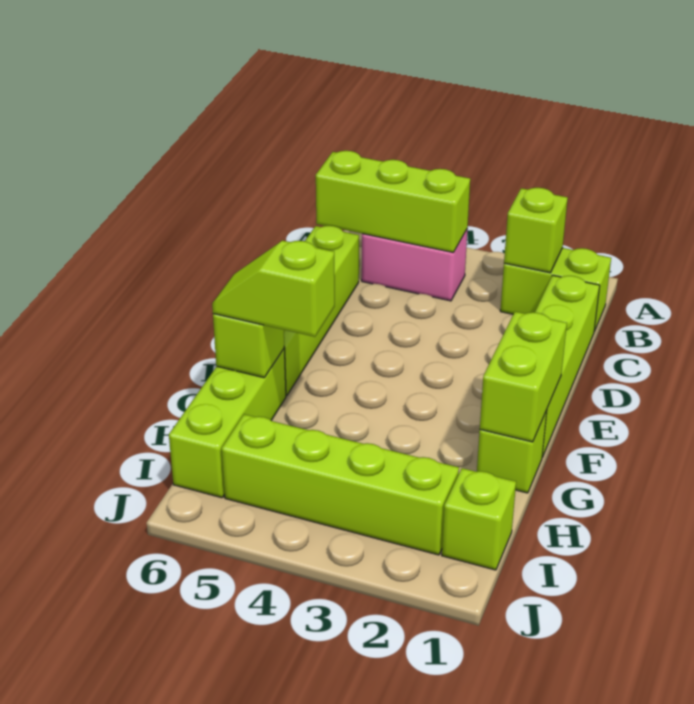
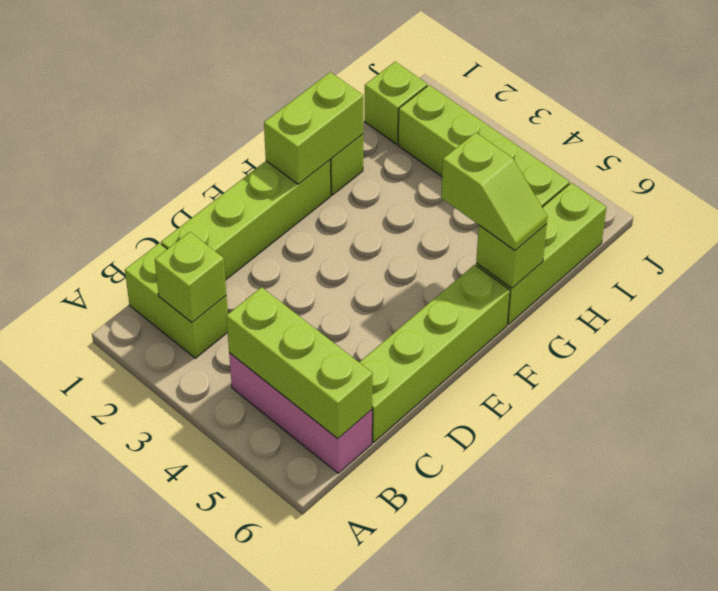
pink brick B4:B5 level 1 -> pink brick B4:B6 level 1

